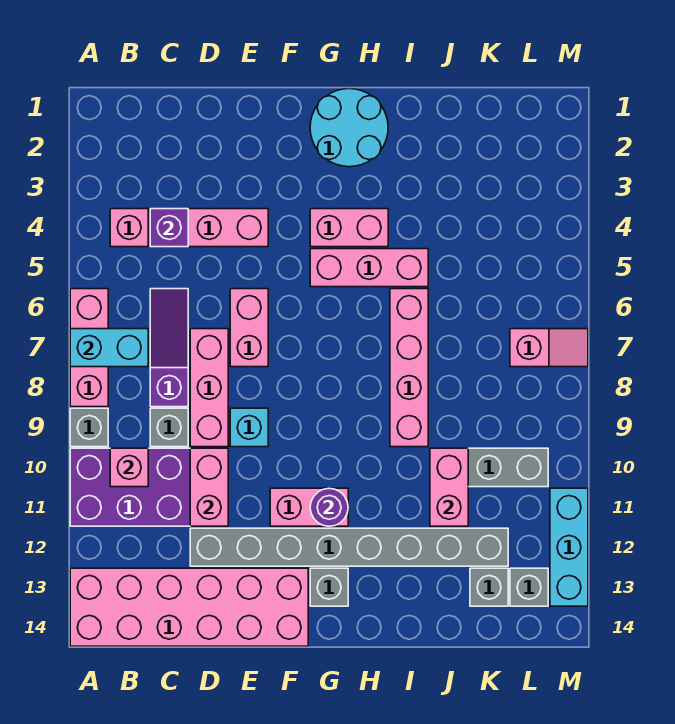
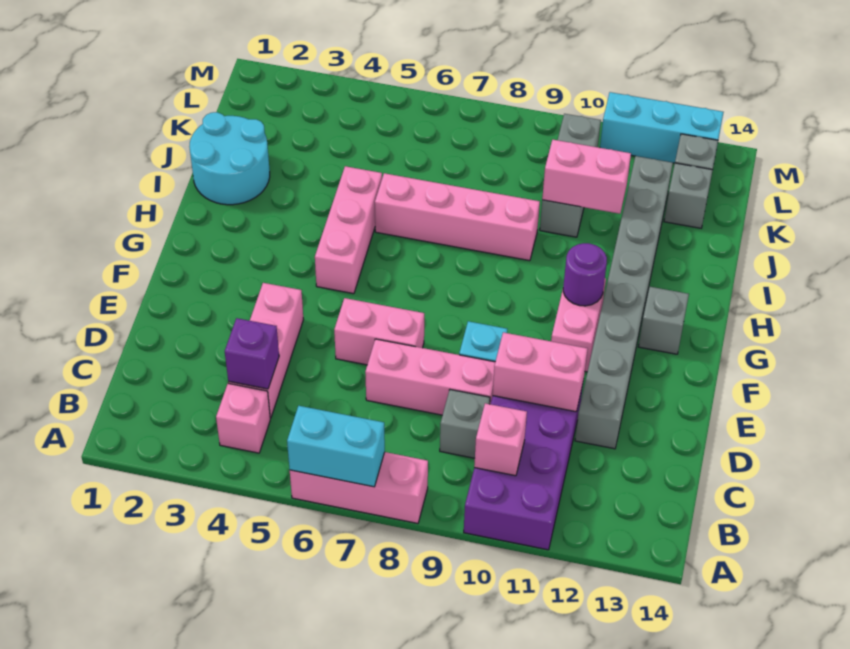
cyan brick A7:B7 level 2 -> cyan brick A6:A7 level 2
grey brick A9 level 1 -> none
pink brick A13:F14 level 1 -> none
purple slope C6:C8 level 1 top 8 -> none
cyan round brick G1:H2 level 1 -> cyan round brick I1:J2 level 1
pink brick G4:H4 level 1 -> none
pink slope L7:M7 level 1 top L -> none

